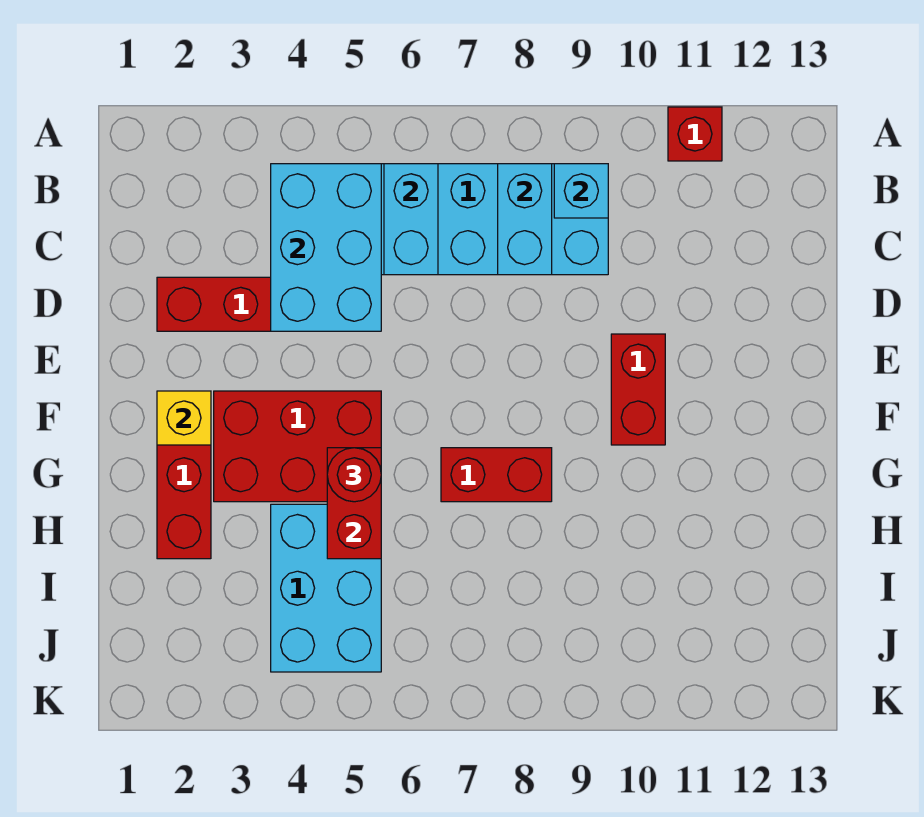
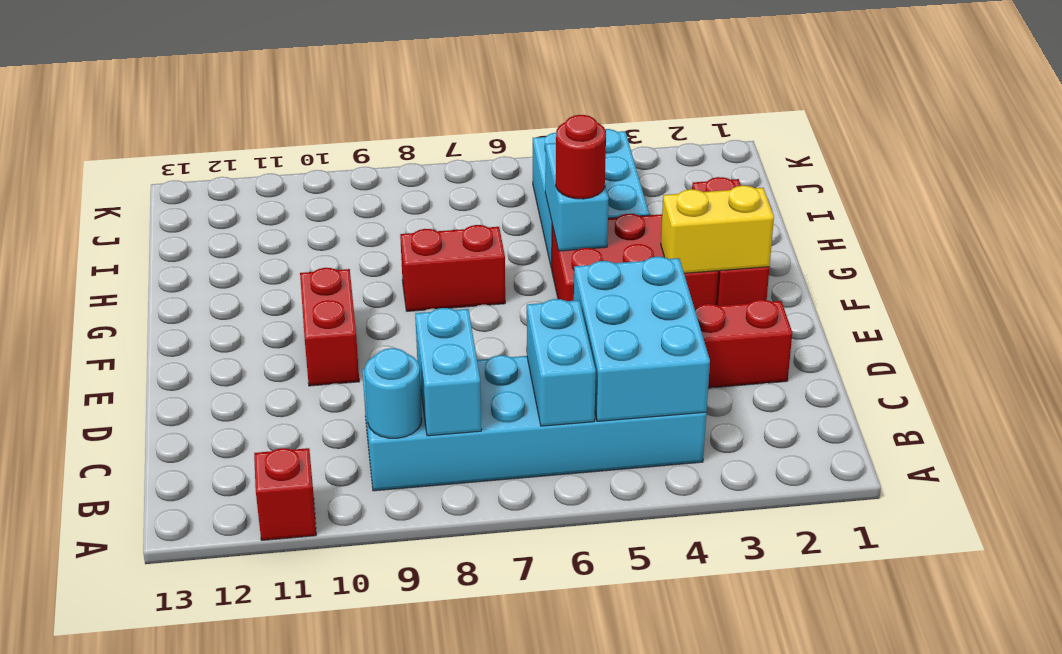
cyan brick B9 level 2 -> cyan round brick B9 level 2
yellow brick F2 level 2 -> yellow brick F2:F3 level 2
red brick G5:H5 level 2 -> cyan brick G5:H5 level 2

